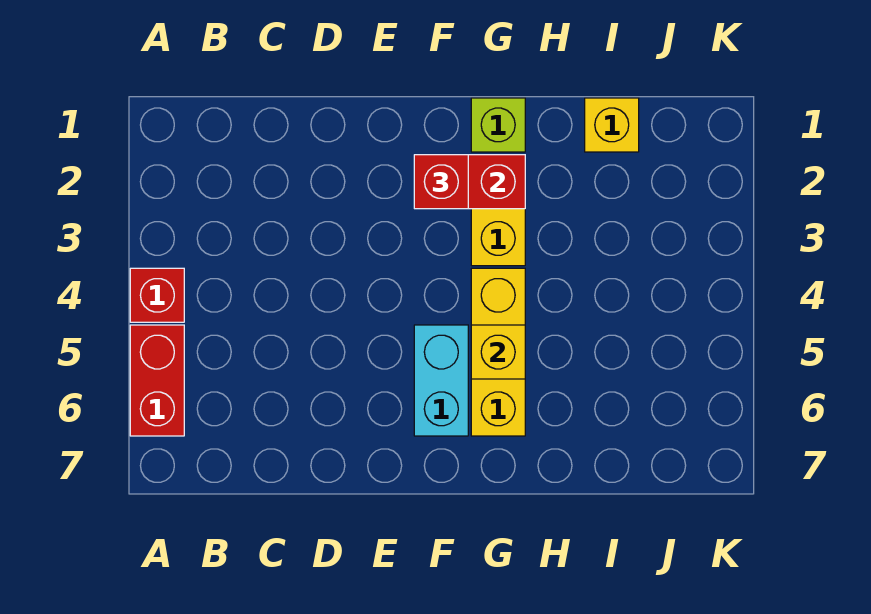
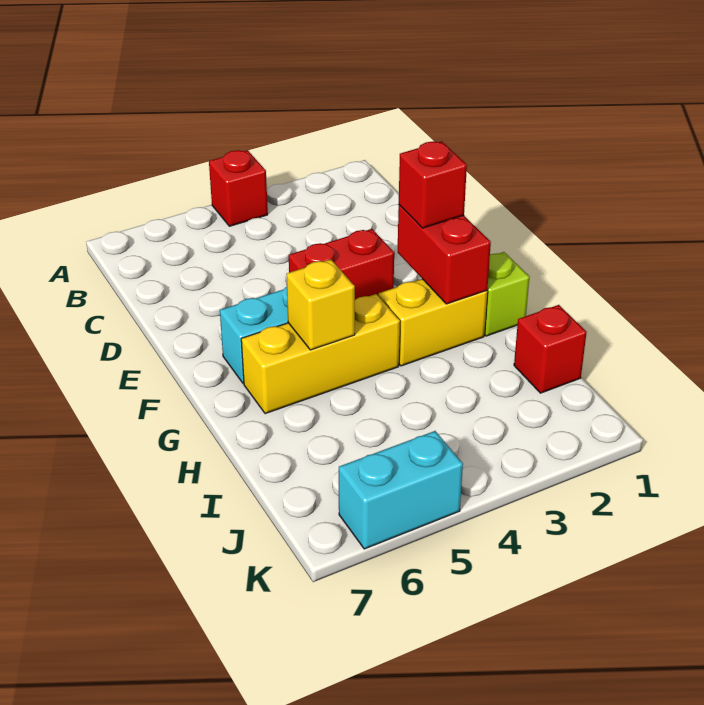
red brick A5:A6 level 1 -> red brick E3:E4 level 1
yellow brick I1 level 1 -> red brick I1 level 1
none -> cyan brick K5:K6 level 1

